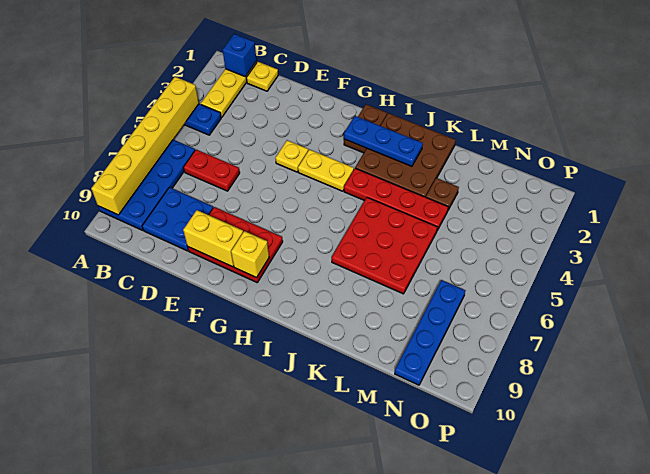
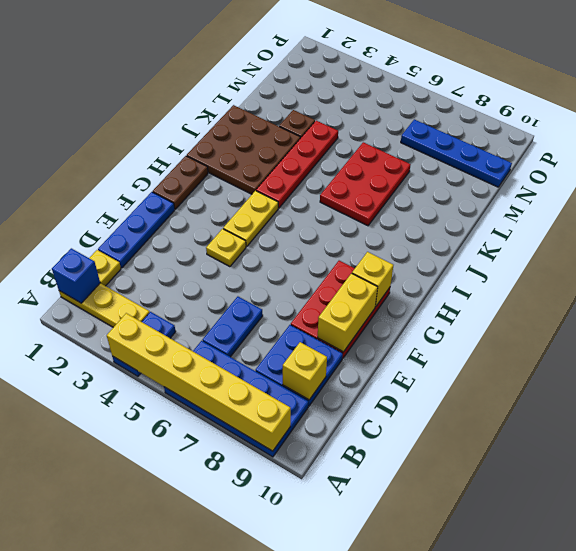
red plate C6:D6 level 1 -> blue plate C6:D6 level 1
none -> yellow brick C9 level 2
brown plate H1:H2 level 1 -> brown plate G1:H1 level 1
blue plate H2:J2 level 2 -> blue plate D1:F1 level 1
red plate J5:L7 level 1 -> red plate J6:L7 level 1

